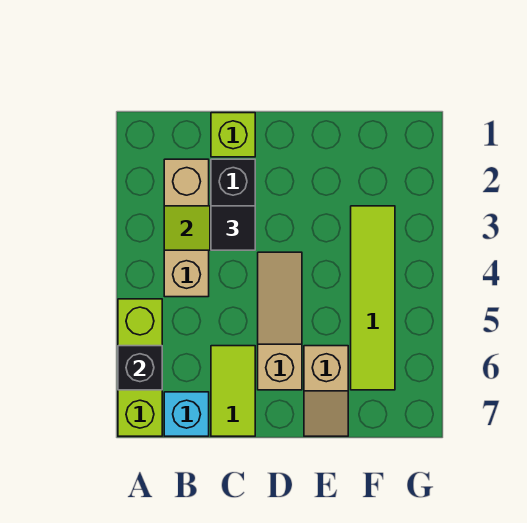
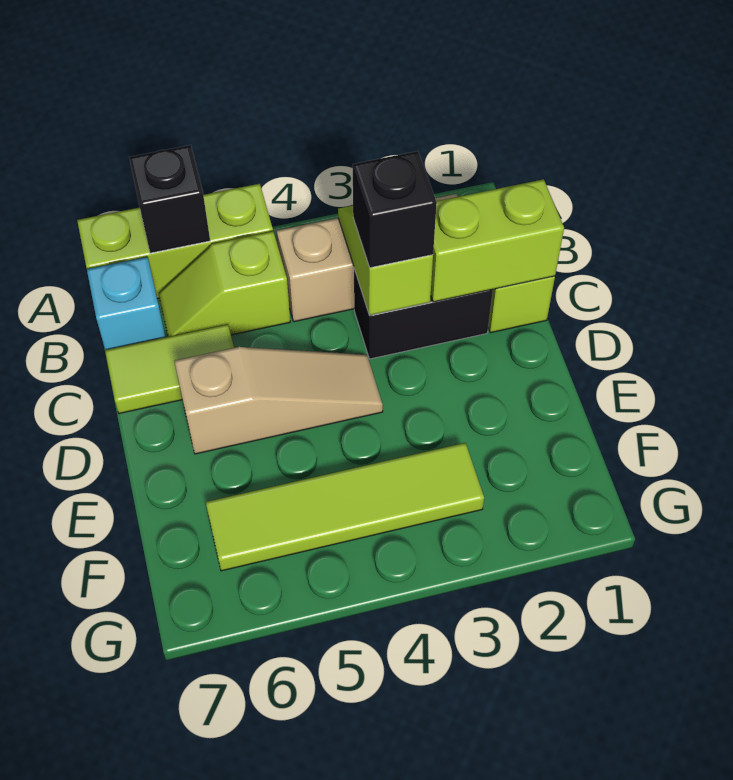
none -> lime slope B5:B6 level 1 top 5
none -> lime brick C1:C2 level 2
black tile C3 level 3 -> black brick C3 level 3
tan slope E6:E7 level 1 top 6 -> none

